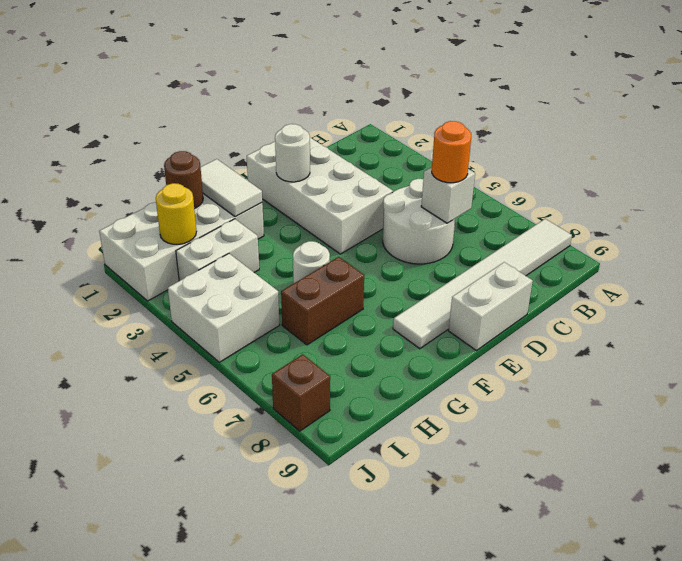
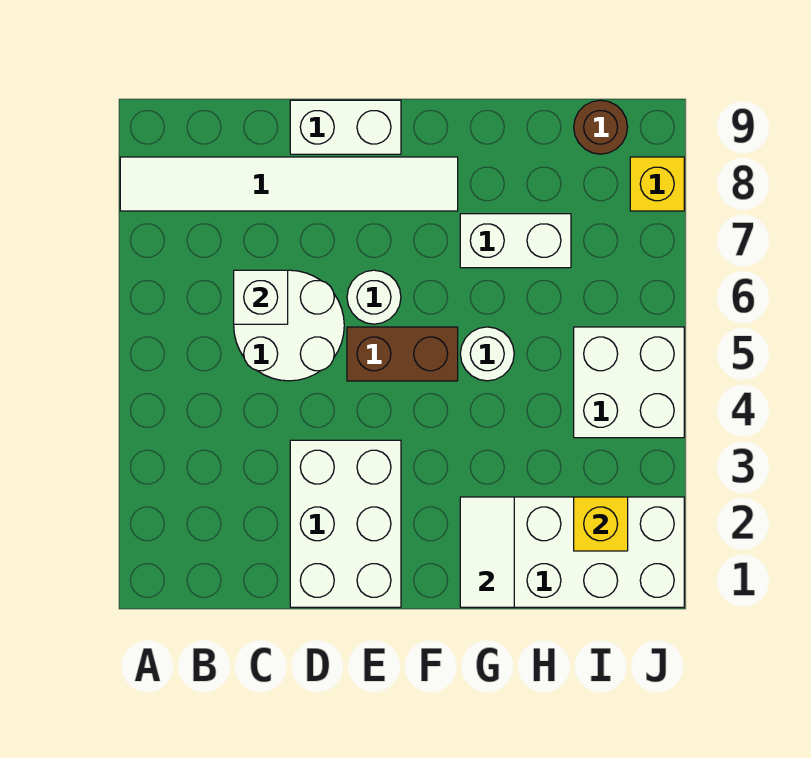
orange round brick C6 level 3 -> none
white brick D1:E4 level 1 -> white brick D1:E3 level 1
white round brick E2 level 2 -> white round brick E6 level 1
brown brick G6:H6 level 1 -> brown brick E5:F5 level 1
brown round brick H1 level 2 -> brown round brick I9 level 1
white brick H3:I3 level 1 -> white brick G7:H7 level 1
yellow round brick I2 level 2 -> yellow brick I2 level 2
brown brick J8 level 1 -> yellow brick J8 level 1

